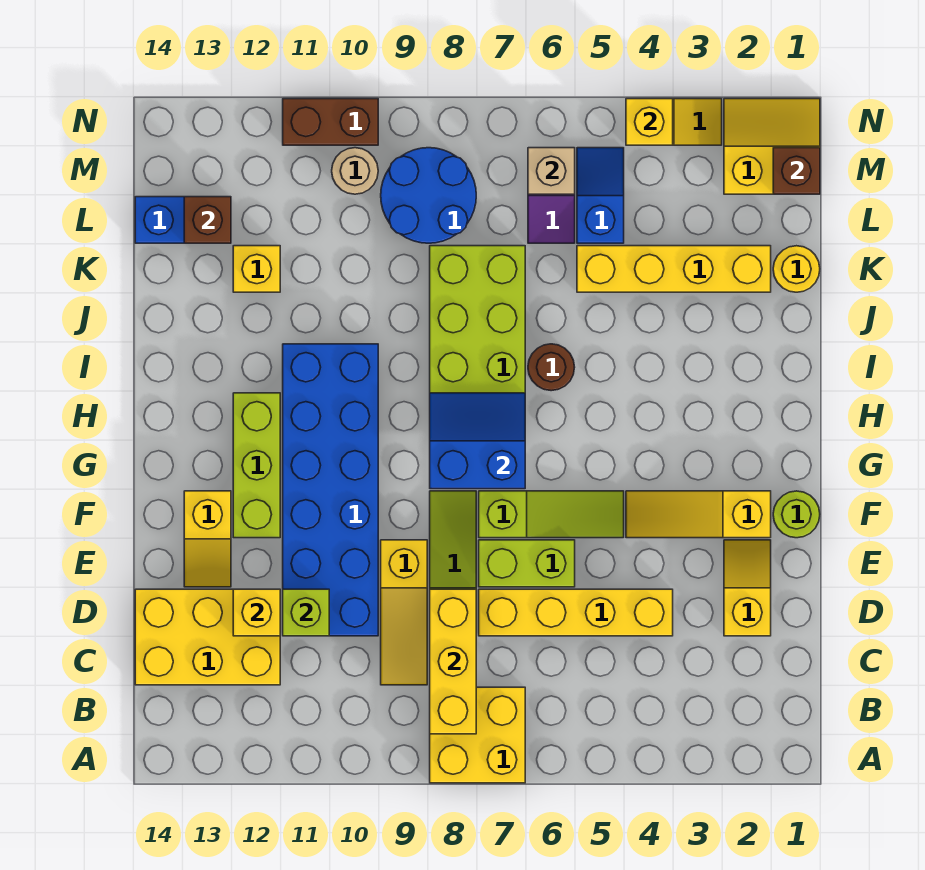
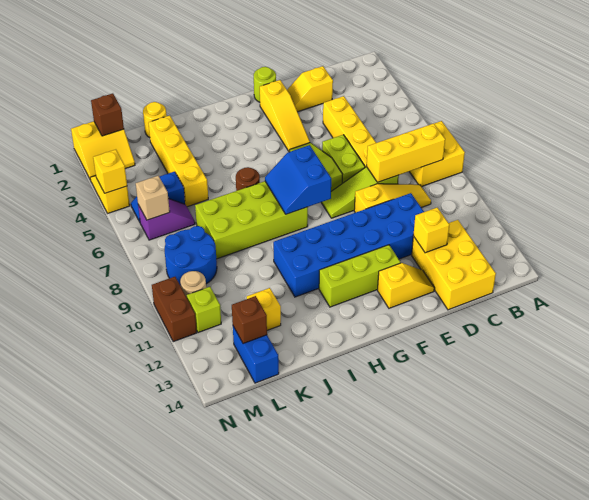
lime brick D11 level 2 -> lime brick M11 level 1
yellow slope M1:N2 level 1 top M -> yellow slope M1:N2 level 1 top 1

